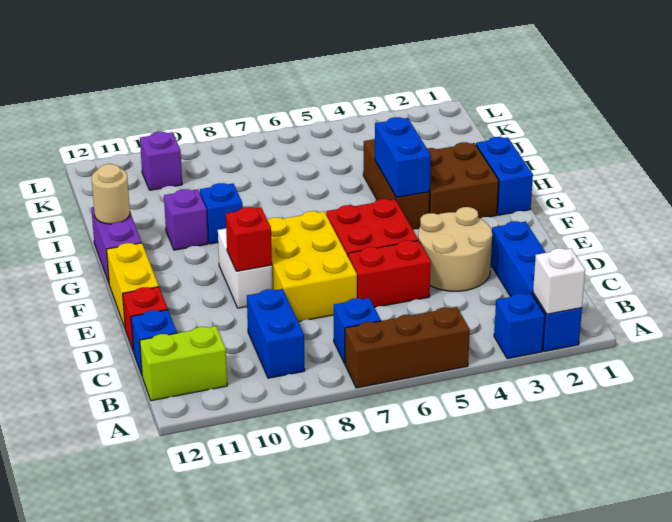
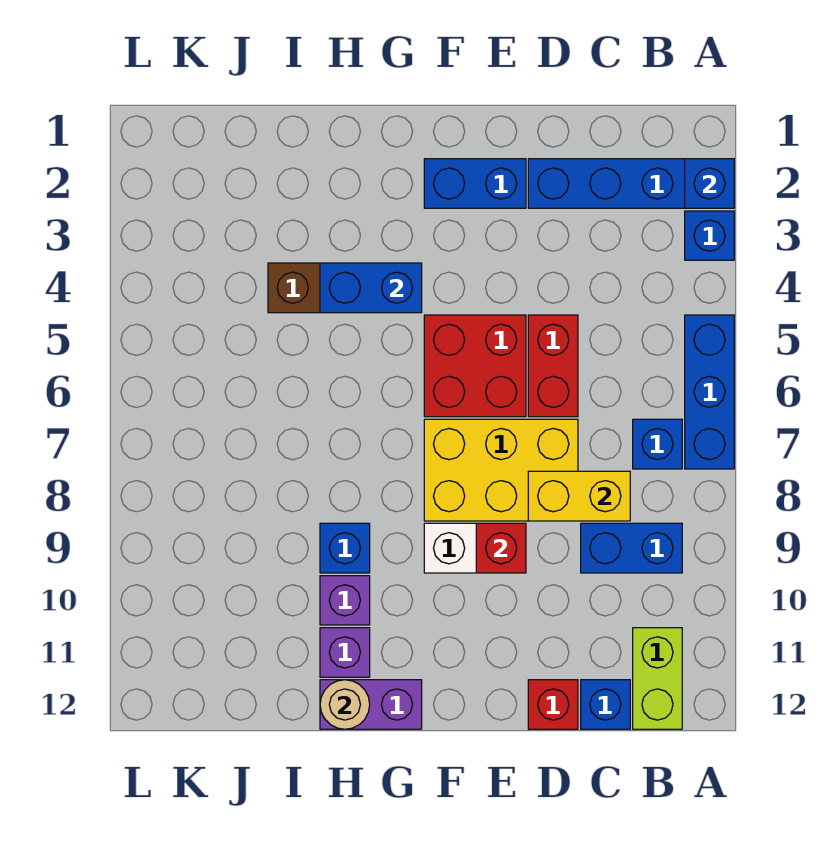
white brick A2 level 2 -> blue brick A2 level 2
brown brick A5:A7 level 1 -> blue brick A5:A7 level 1
tan round brick D3:E4 level 1 -> none
yellow brick E12:F12 level 1 -> yellow brick C8:D8 level 2
blue brick G1:H1 level 1 -> blue brick E2:F2 level 1
brown brick G2:H3 level 1 -> none
purple brick K10 level 1 -> purple brick H11 level 1

